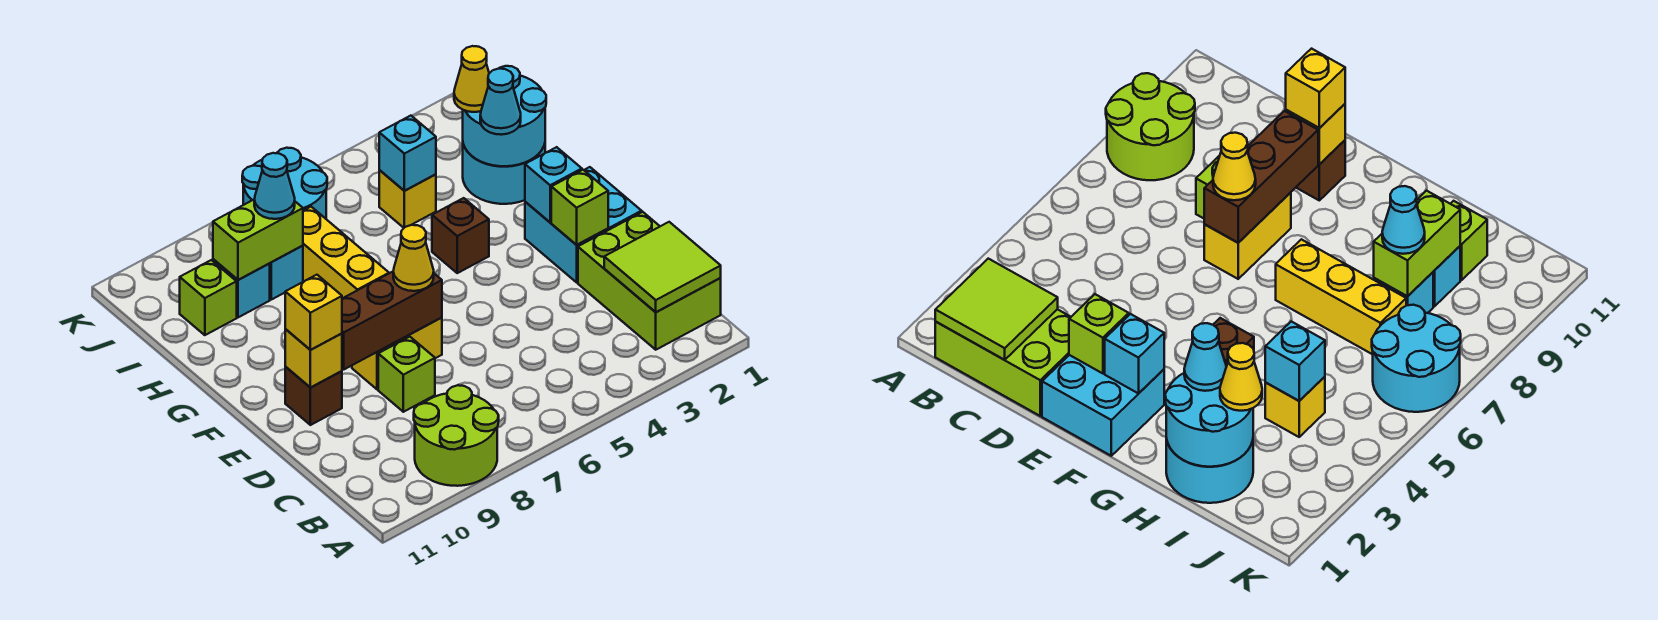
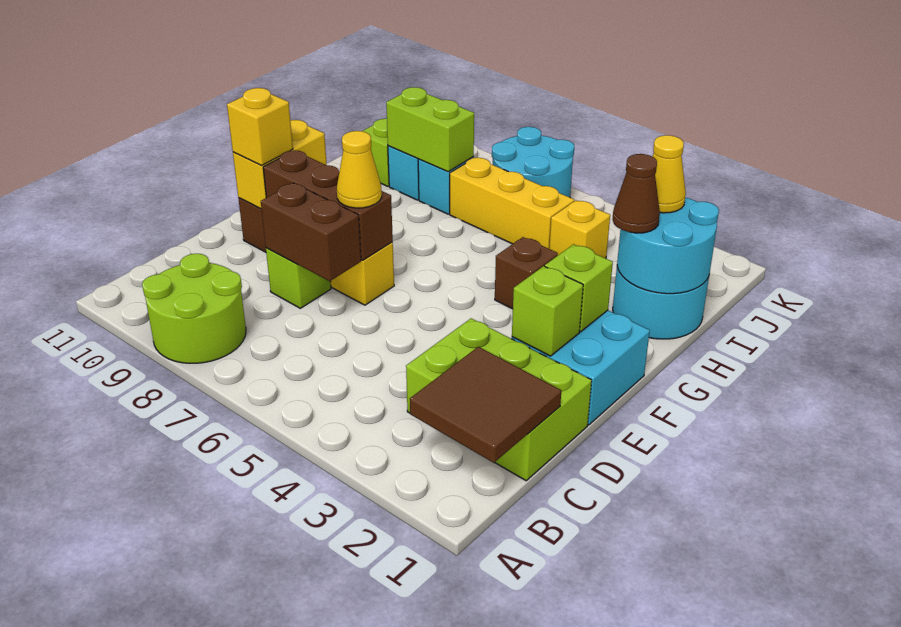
lime brick B1:D2 level 1 -> lime brick C1:D3 level 1
lime tile B1:C2 level 2 -> brown tile B1:C2 level 2
none -> brown brick D7:D8 level 2
yellow brick E10 level 2 -> yellow brick E10:F10 level 2
cyan brick F2 level 2 -> lime brick F2 level 2
yellow brick G7:I7 level 1 -> yellow brick I5:I7 level 1
cyan cone H2 level 3 -> brown cone H2 level 3
cyan brick I4 level 2 -> none
cyan cone I8 level 3 -> none

